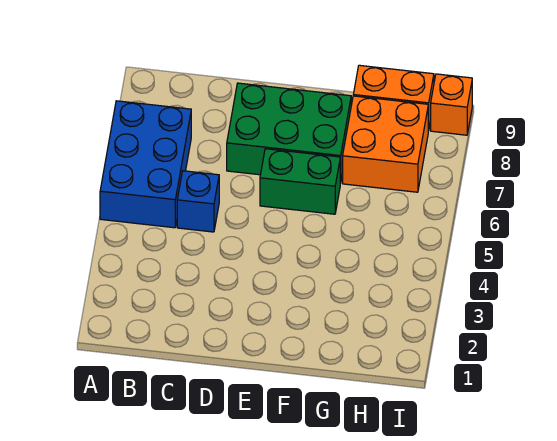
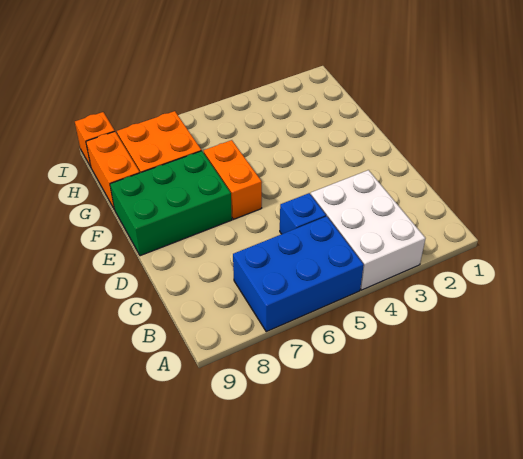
none -> white brick A3:C4 level 1
green brick D7:F8 level 1 -> green brick E7:F9 level 1
green brick E6:F6 level 1 -> orange brick E6:F6 level 1

